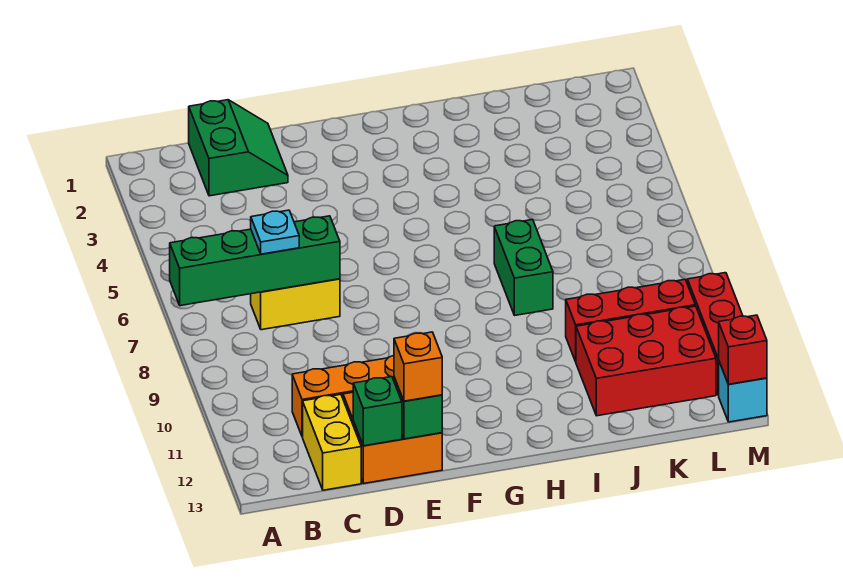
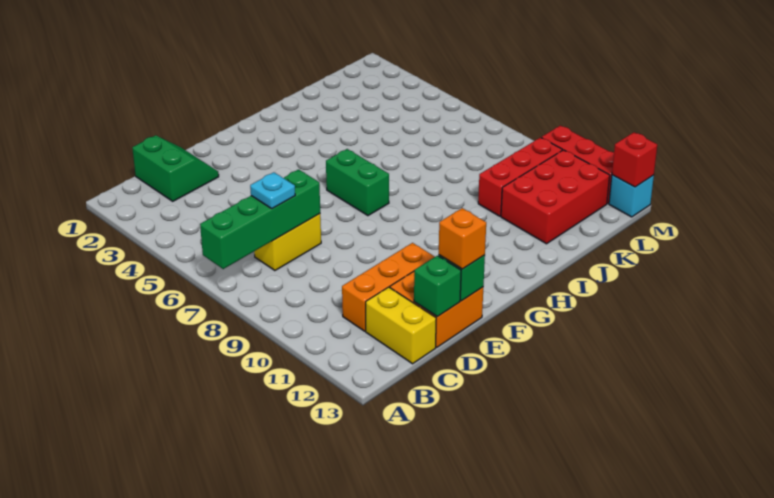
green brick I7:I8 level 1 -> green brick G6:G7 level 1

